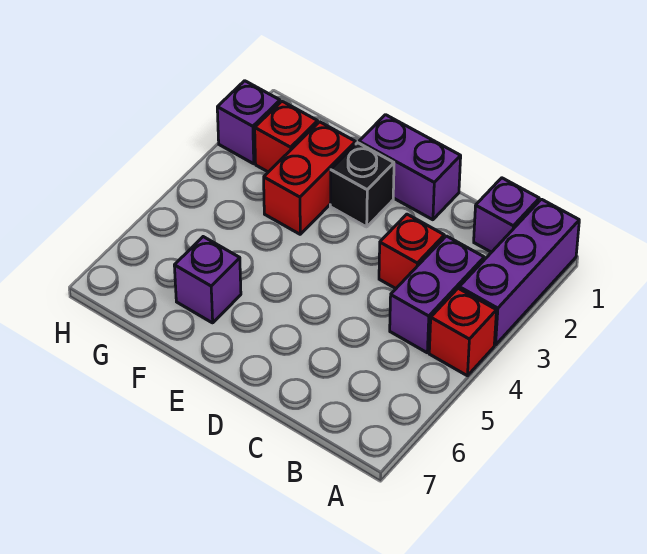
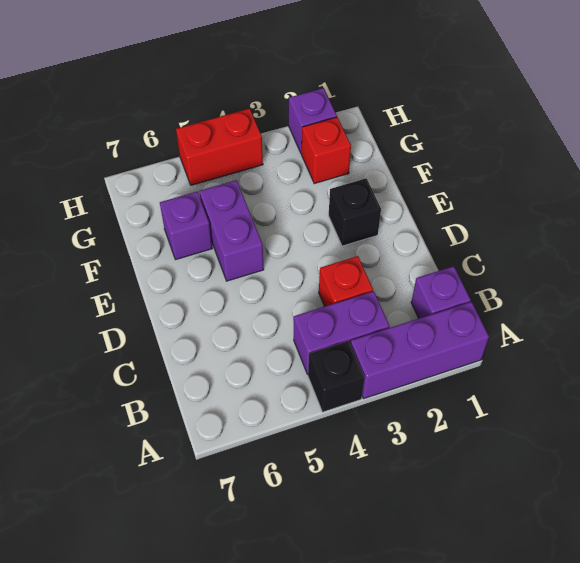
red brick A4 level 1 -> black brick A4 level 1
purple brick D1:E1 level 1 -> purple brick E5:F5 level 1
red brick F2:F3 level 1 -> red brick H4:H5 level 1

